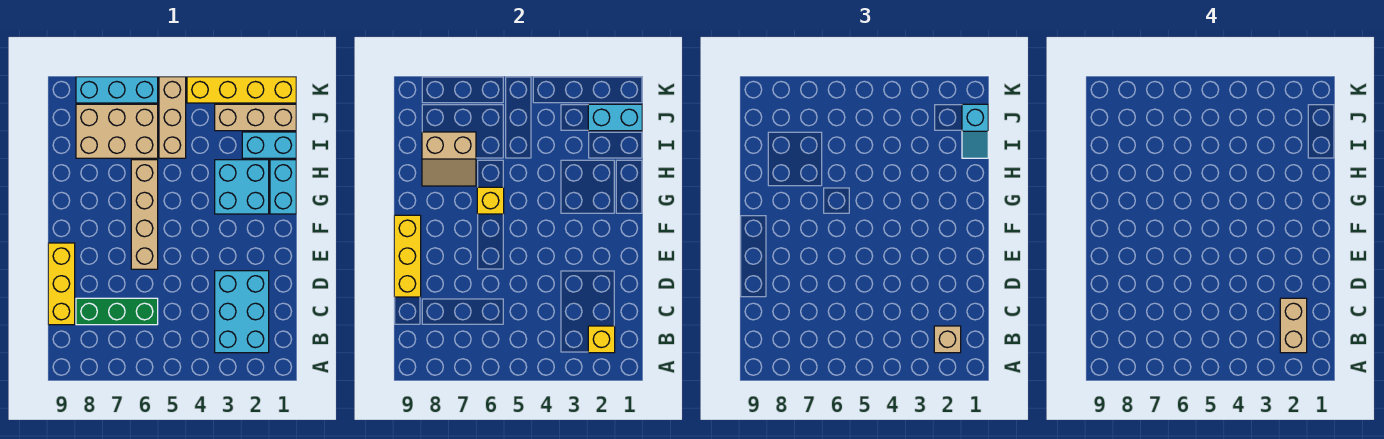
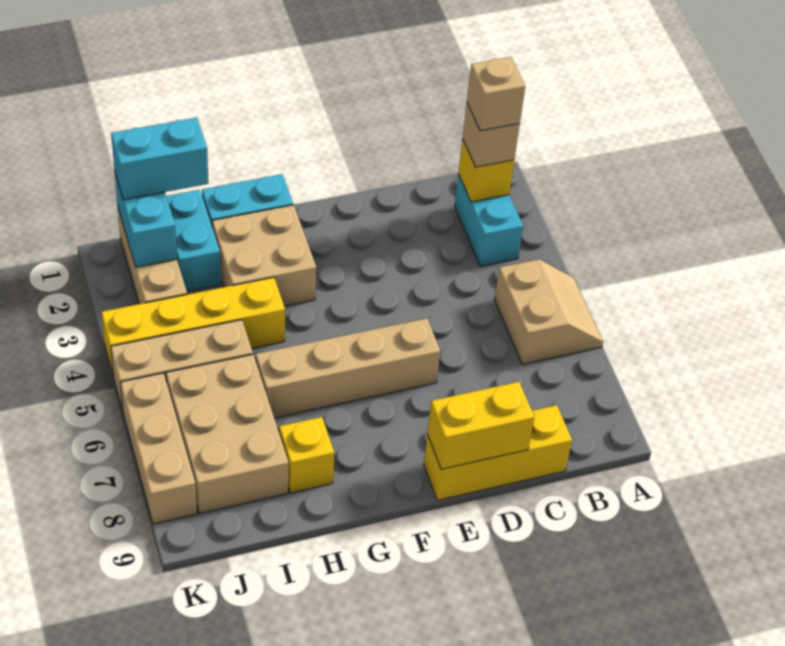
cyan brick B2:D3 level 1 -> cyan brick B2:B3 level 1
tan brick B2:C2 level 4 -> tan brick B2 level 4
green brick C6:C8 level 1 -> none
yellow brick D9:F9 level 2 -> yellow brick D9:E9 level 2
cyan brick G2:H3 level 1 -> tan brick G2:H3 level 1
yellow brick G6 level 2 -> yellow brick H8 level 1
tan slope H7:I8 level 2 top I -> tan slope A5:B6 level 1 top B
cyan slope I1:J1 level 3 top J -> cyan brick I1:J1 level 3
yellow brick K1:K4 level 1 -> yellow brick H4:K4 level 1
cyan brick K6:K8 level 1 -> tan brick K6:K8 level 1

